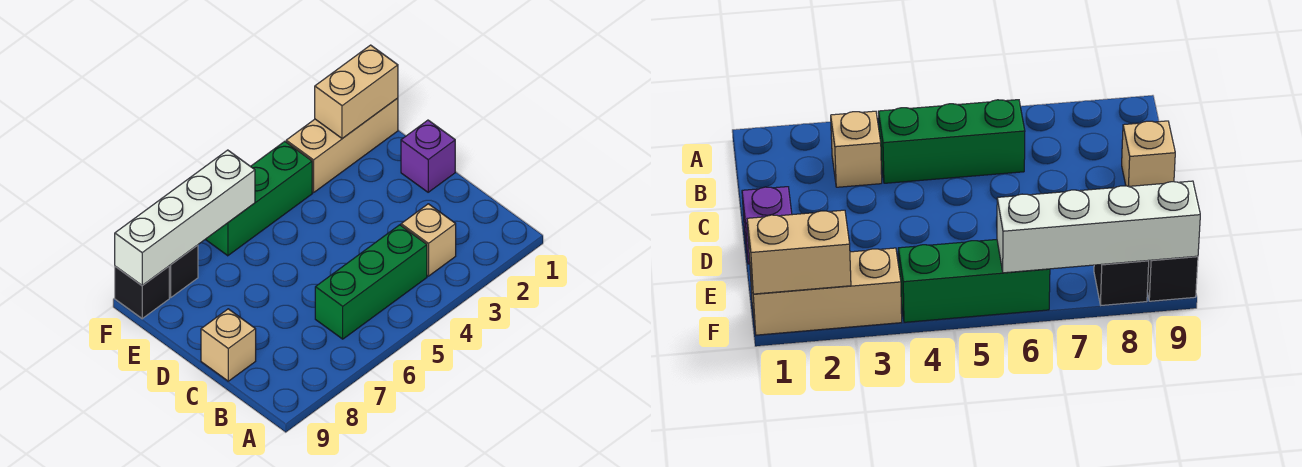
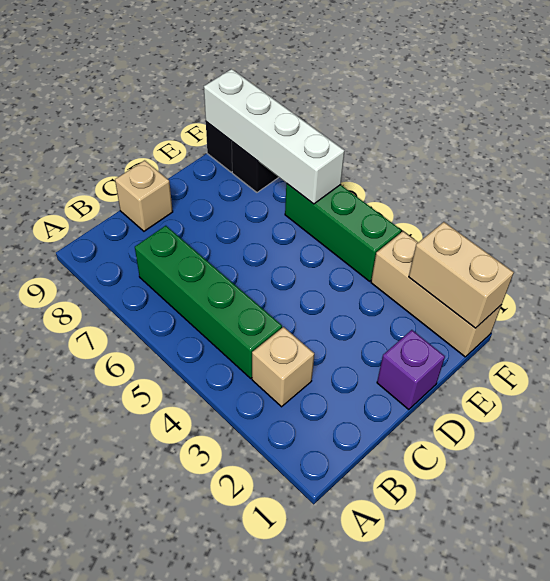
green brick B4:B6 level 1 -> green brick B4:B7 level 1

